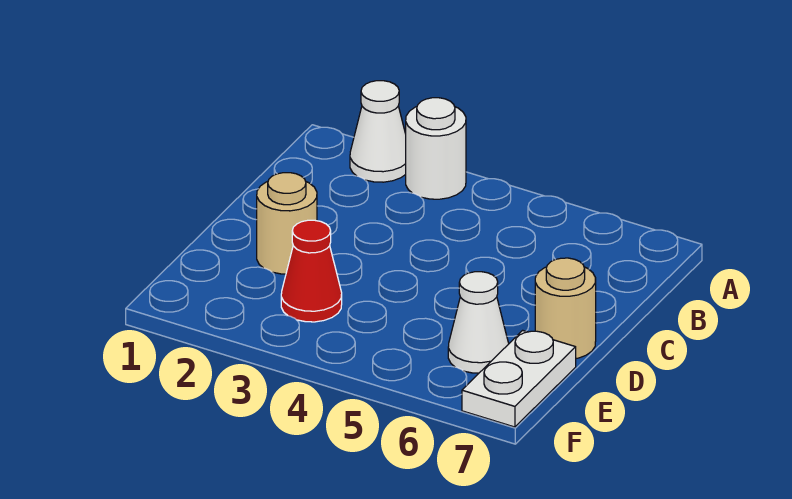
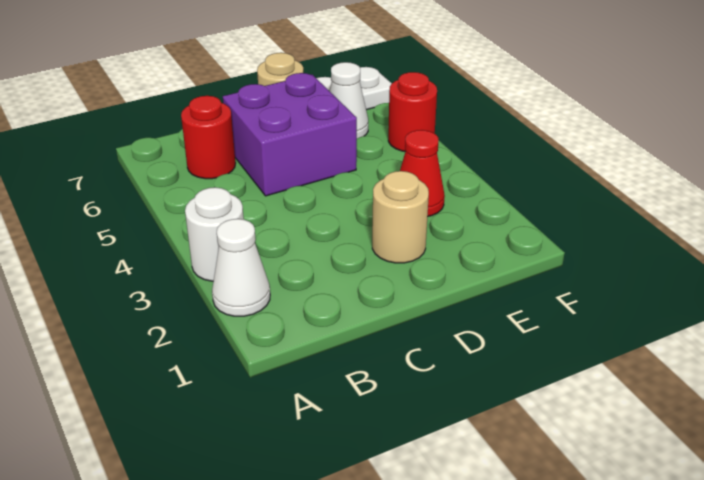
none -> red round brick B6 level 1
none -> purple brick C5:D6 level 1
none -> red round brick F5 level 1

